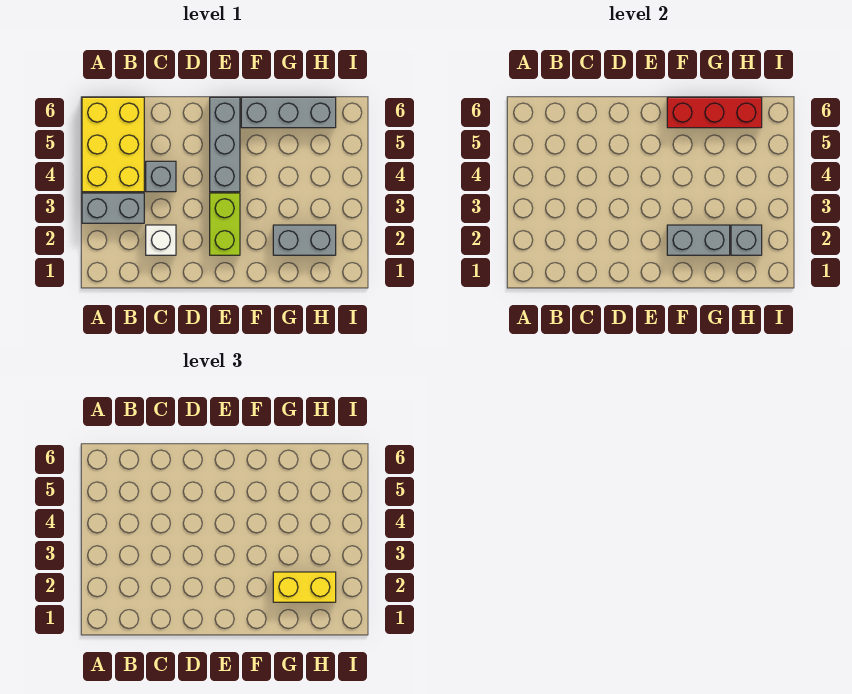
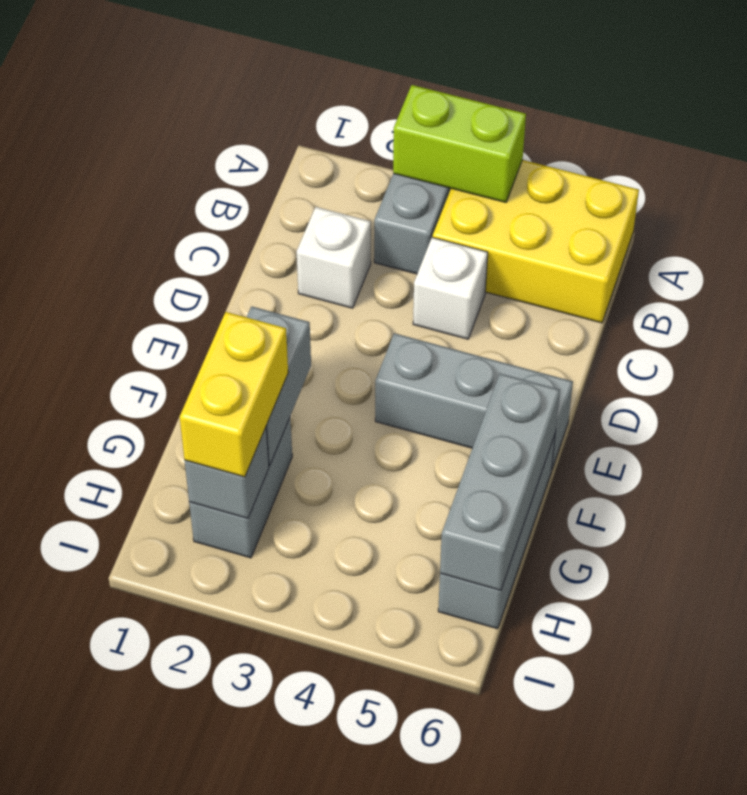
grey brick C4 level 1 -> white brick C4 level 1
lime brick E2:E3 level 1 -> lime brick A3:A4 level 2
red brick F6:H6 level 2 -> grey brick F6:H6 level 2

